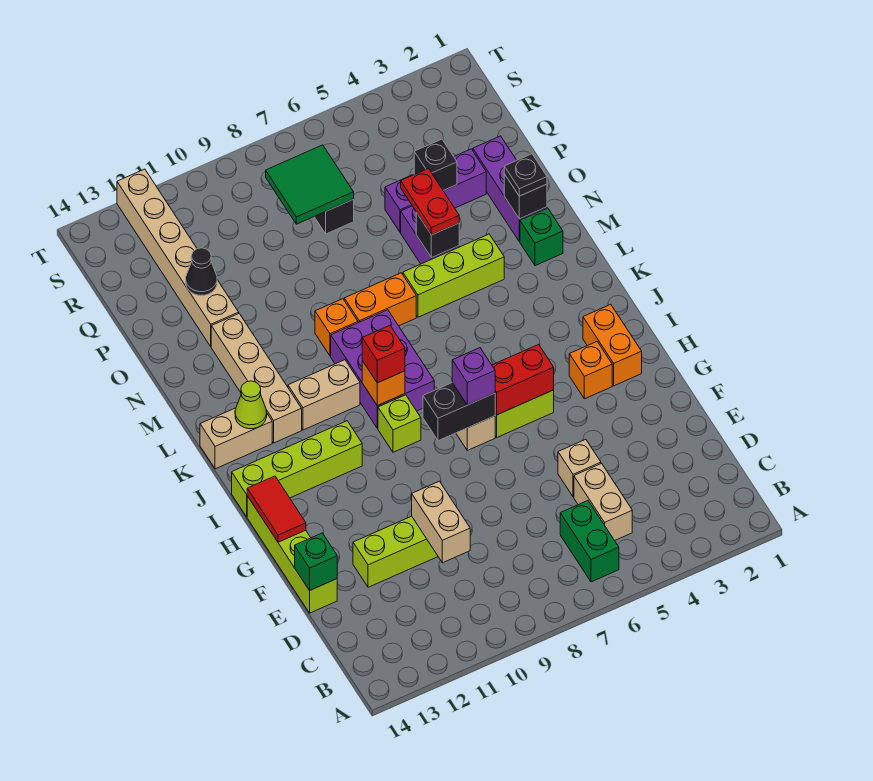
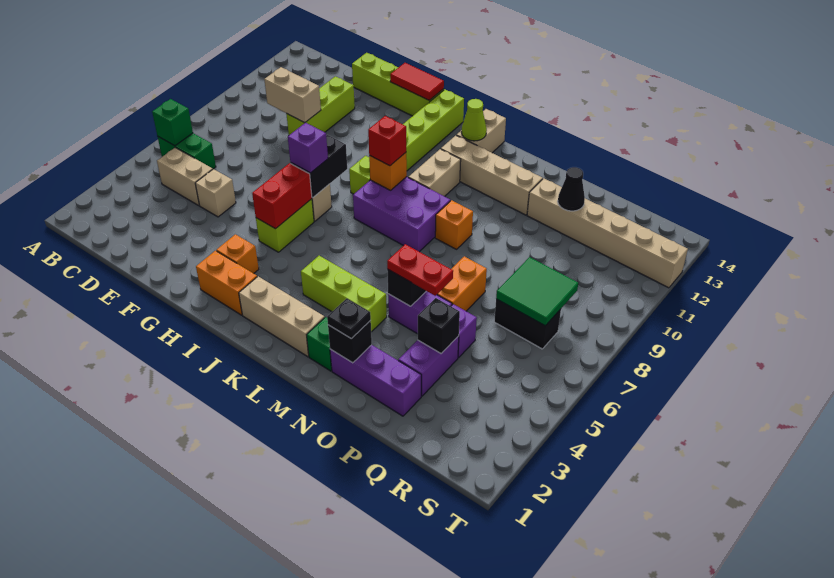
green brick E14 level 2 -> green brick B6 level 2
none -> tan brick J2:L2 level 1
lime brick M4:M6 level 1 -> lime brick K4:M4 level 1
orange brick M7:M8 level 1 -> orange brick O6:O7 level 1

